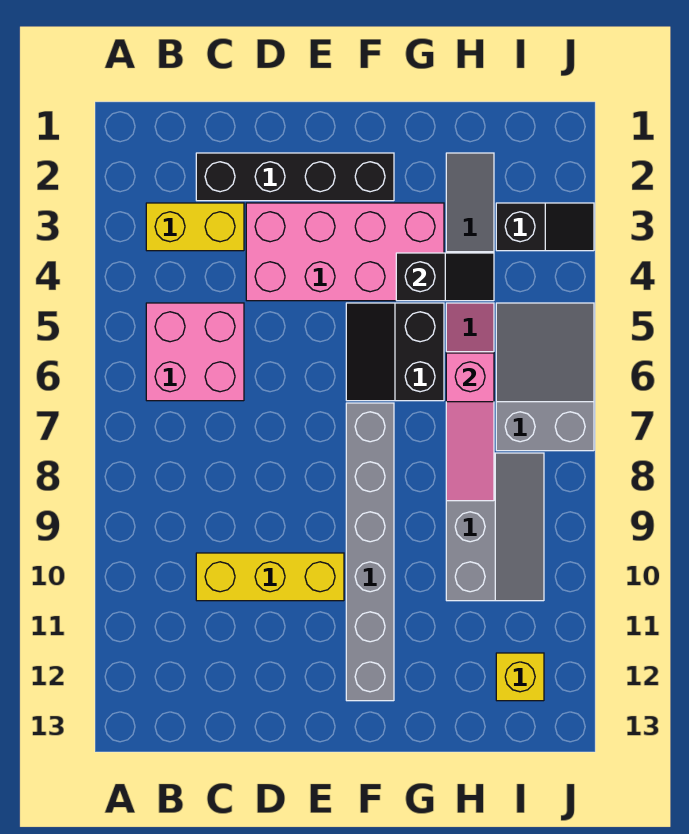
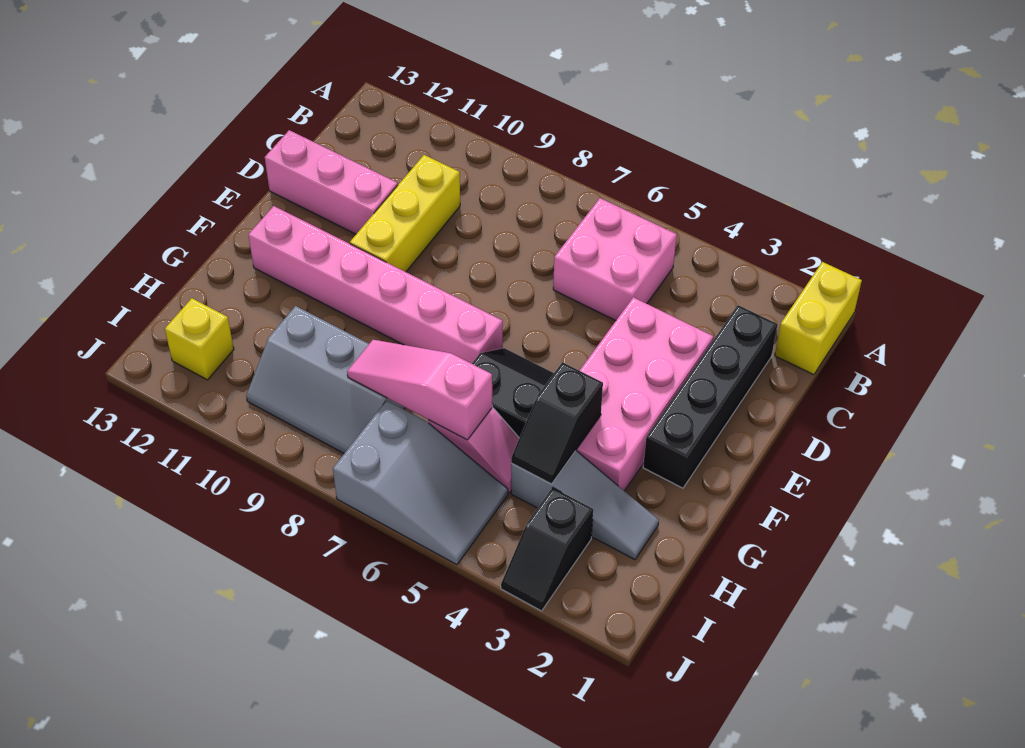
yellow brick B3:C3 level 1 -> yellow brick A1:B1 level 1
none -> pink brick D11:D13 level 1
grey brick F7:F12 level 1 -> pink brick F7:F12 level 1

